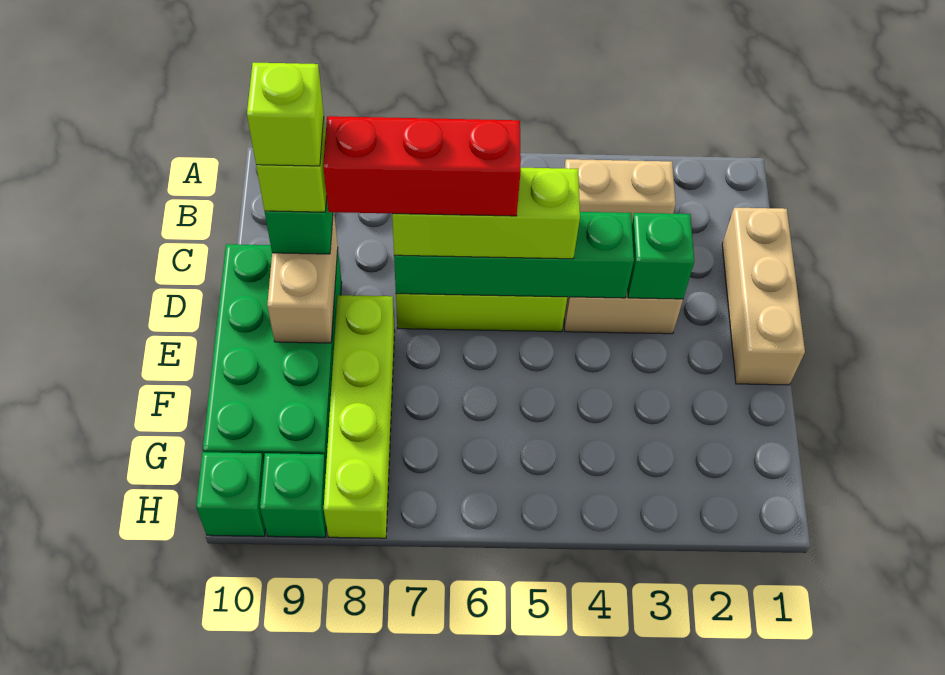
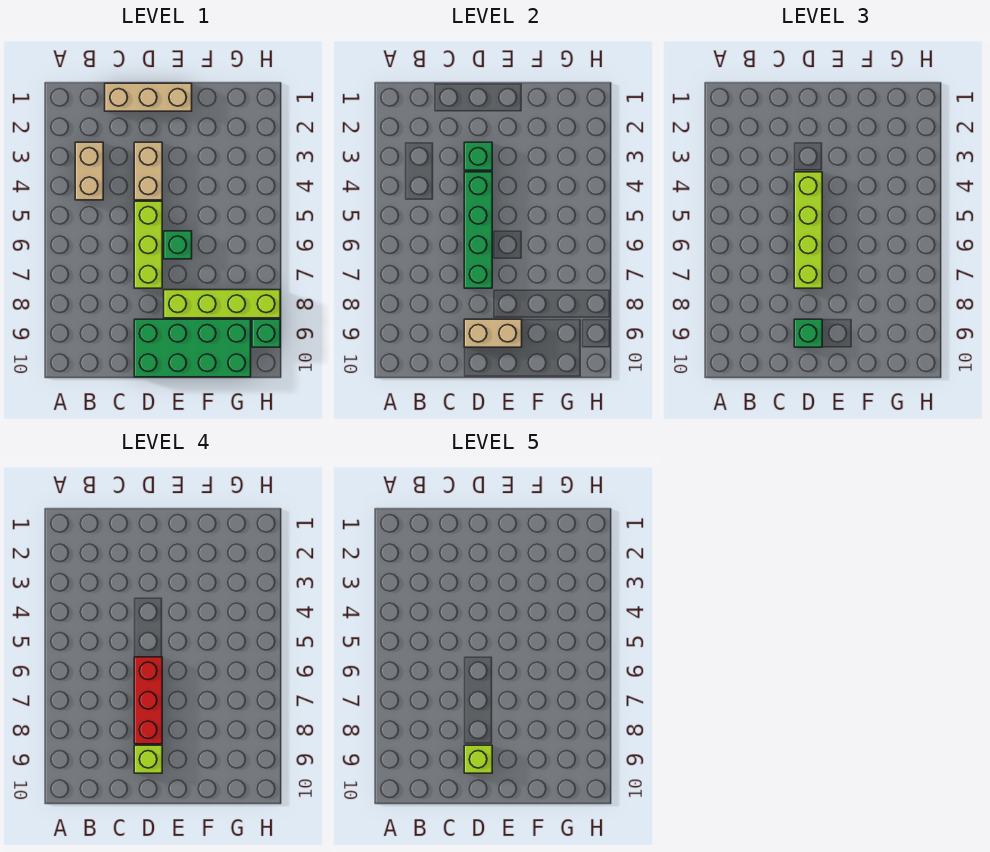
lime brick D5:D7 level 3 -> lime brick D4:D7 level 3
green brick H10 level 1 -> green brick E6 level 1

